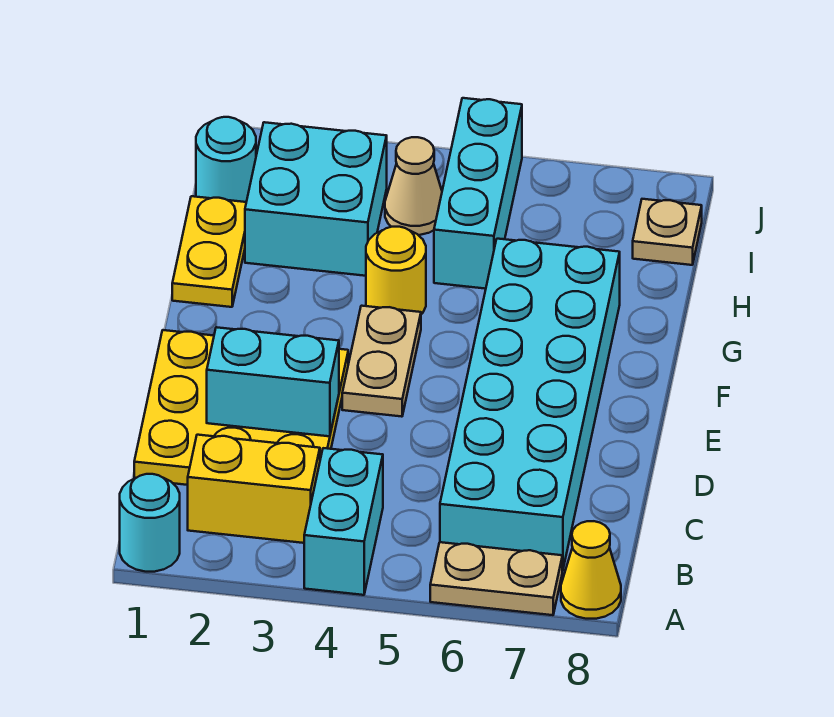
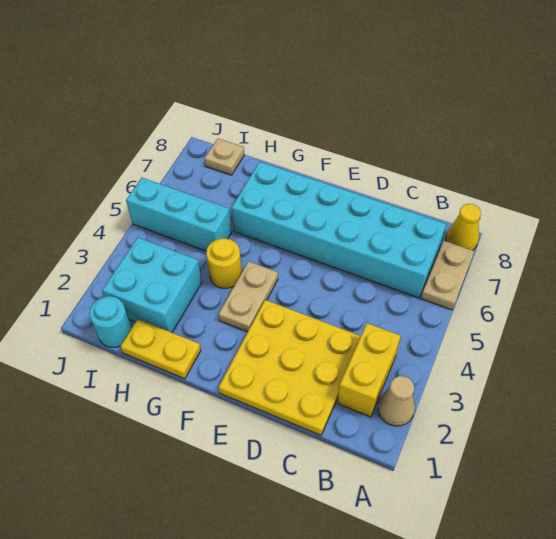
cyan round brick A1 level 1 -> none
cyan brick A4:B4 level 1 -> none
cyan brick D2:D3 level 2 -> none
tan plate E4:F4 level 1 -> tan plate F3:F4 level 1
tan cone I4 level 1 -> tan cone A2 level 1

